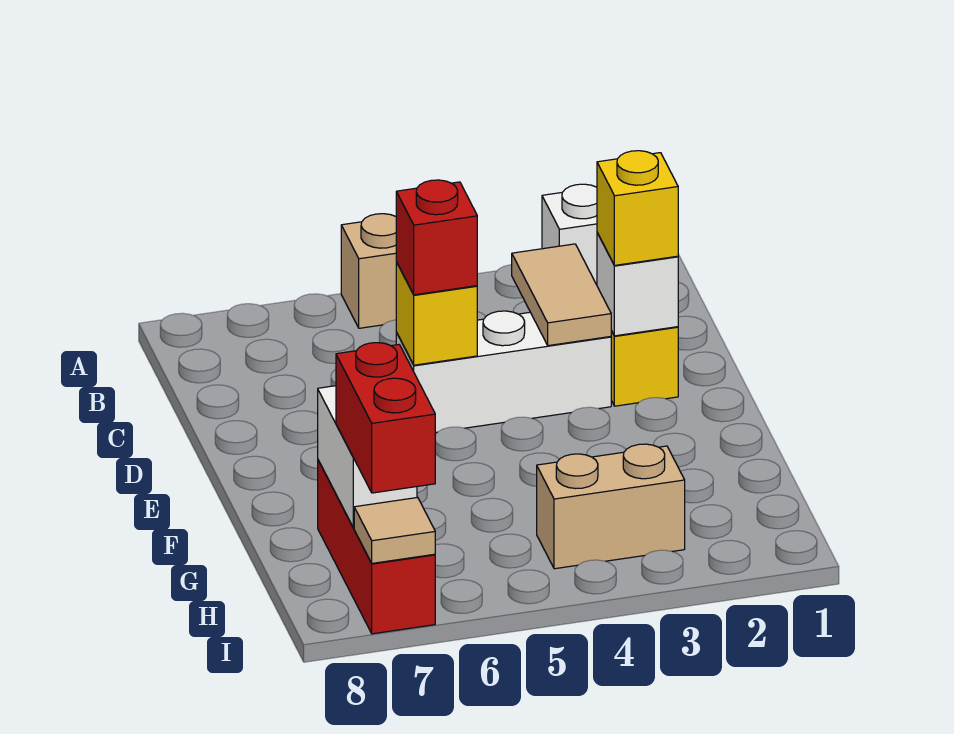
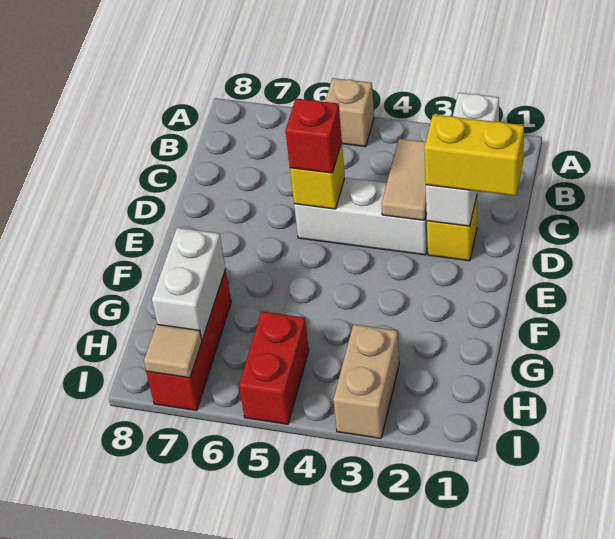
yellow brick D2 level 3 -> yellow brick D1:D2 level 3
tan brick H3:H4 level 1 -> tan brick H3:I3 level 1
red brick H7:I7 level 3 -> red brick H5:I5 level 1

